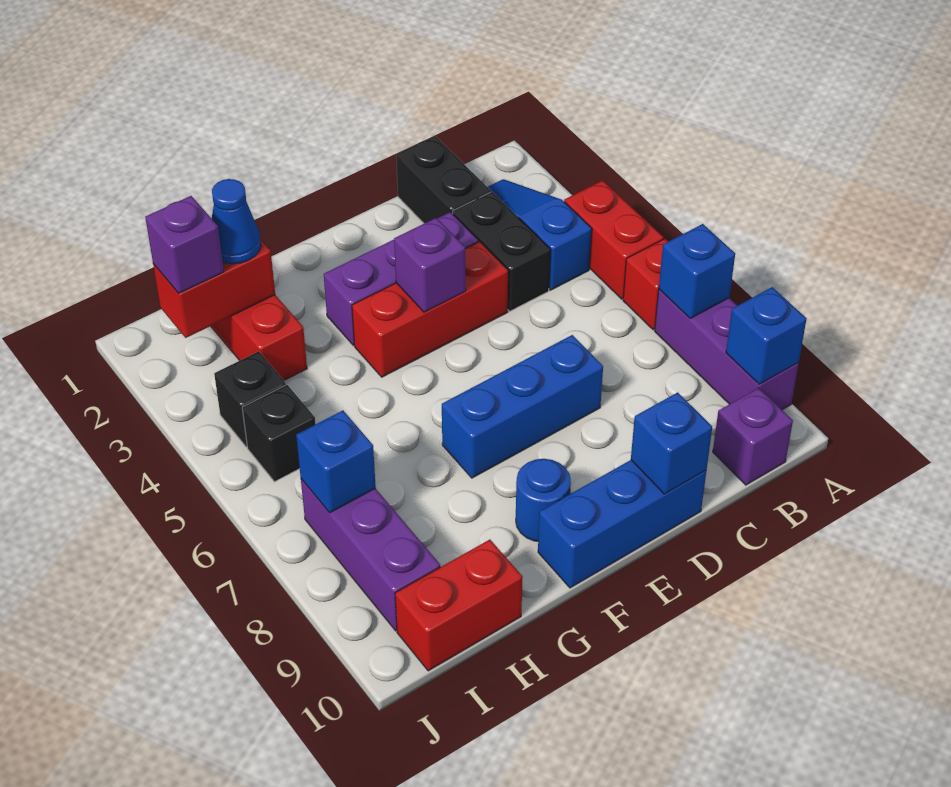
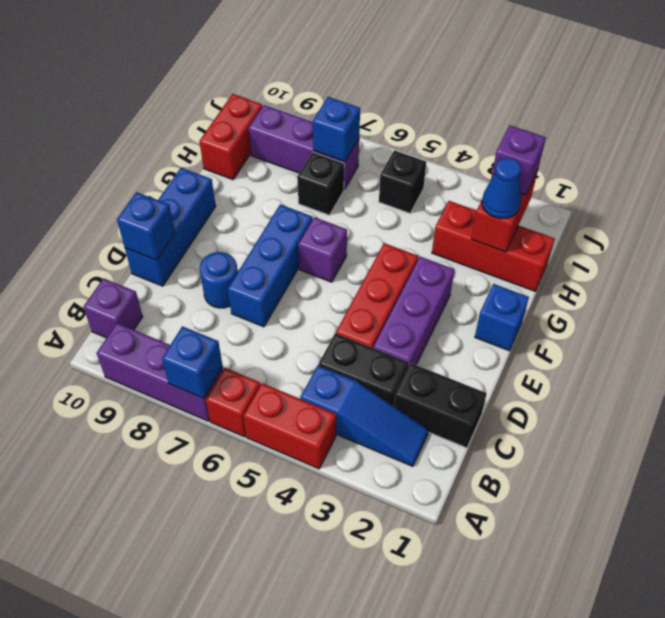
blue brick A9 level 2 -> blue brick F1 level 1
purple brick E4 level 2 -> purple brick F6 level 1
blue round brick F9 level 1 -> blue round brick D8 level 1
black brick I4 level 1 -> black brick H7 level 1

